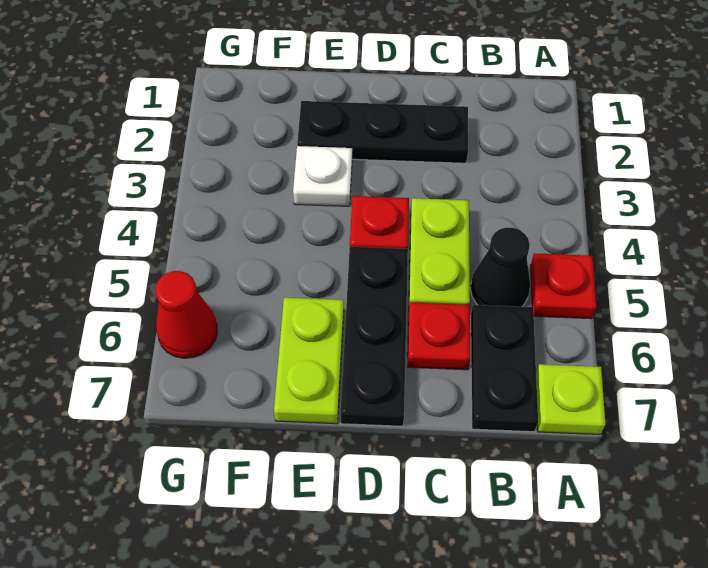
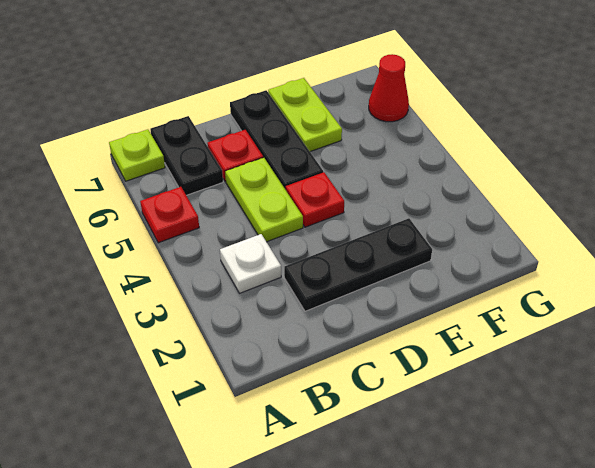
black cone B5 level 1 -> none
white plate E3 level 1 -> white plate B3 level 1

